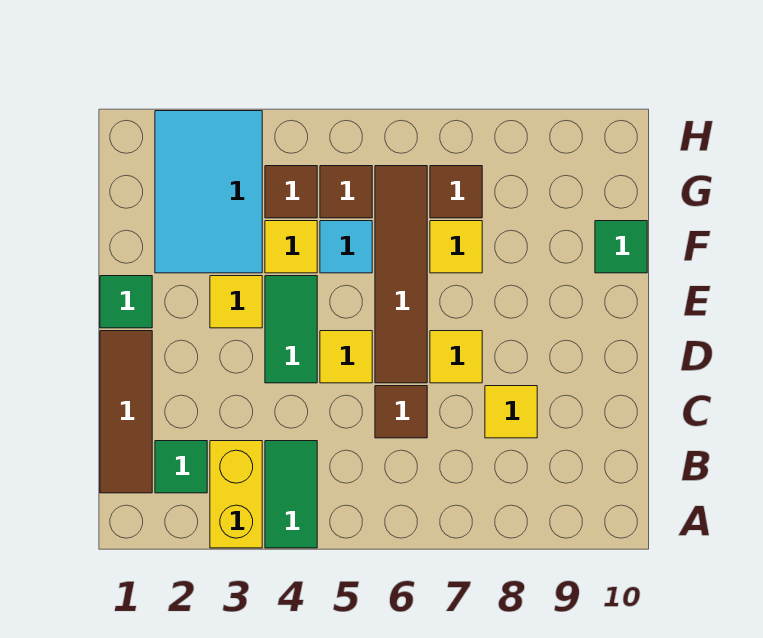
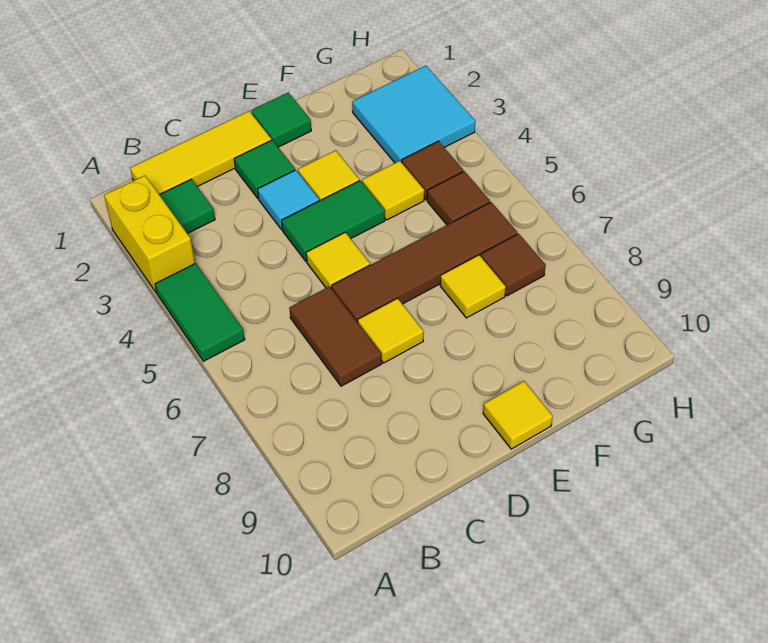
yellow brick A3:B3 level 1 -> yellow brick A2:A3 level 1
green tile A4:B4 level 1 -> green tile A4:A5 level 1
brown tile B1:D1 level 1 -> yellow tile B1:D1 level 1
brown tile C6 level 1 -> brown tile C6:C7 level 1
yellow tile C8 level 1 -> yellow tile E10 level 1
cyan tile F2:H3 level 1 -> cyan tile G2:H3 level 1
cyan tile F5 level 1 -> cyan tile D3 level 1
green tile F10 level 1 -> green tile D2 level 1

